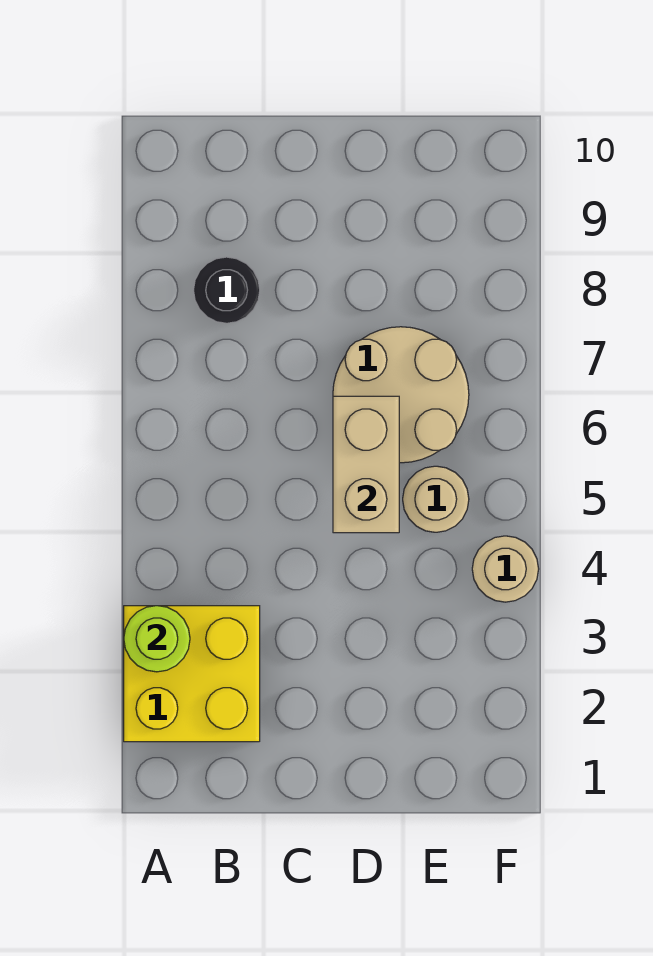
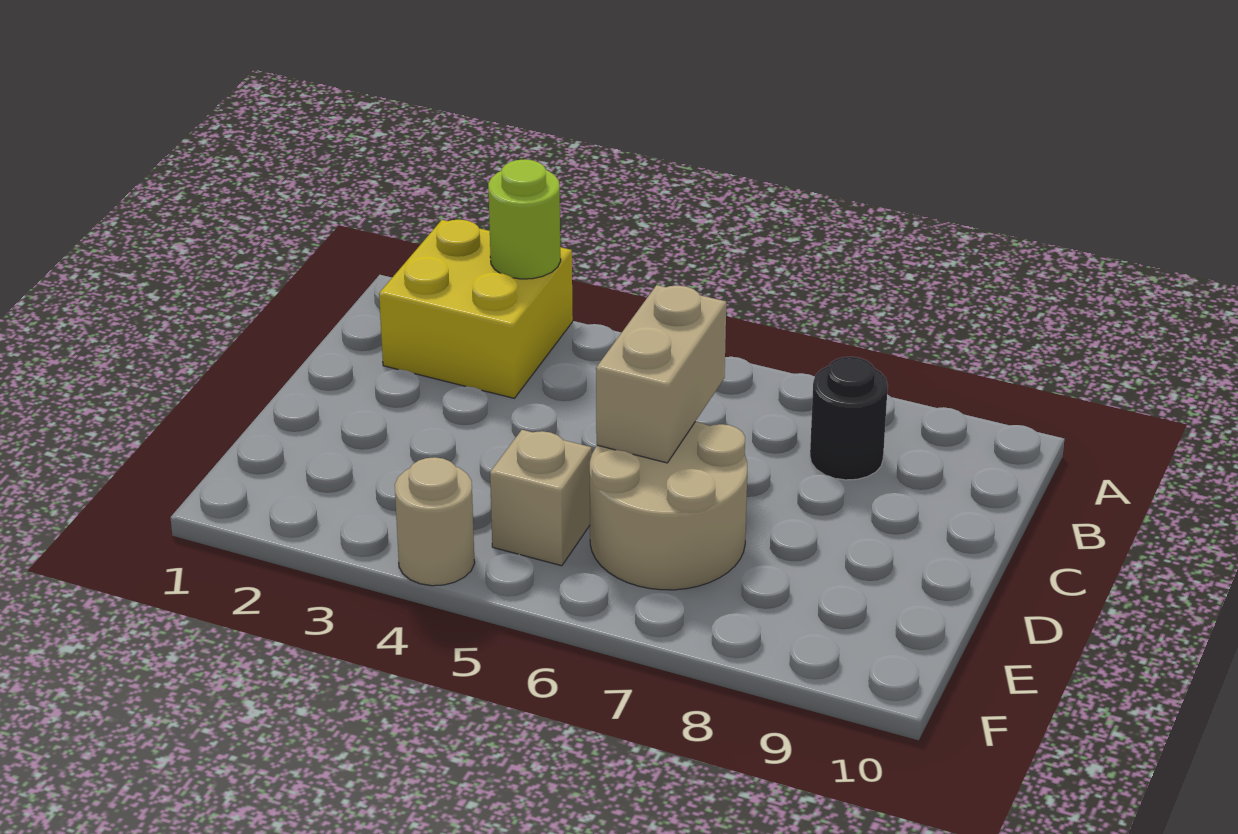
tan brick D5:D6 level 2 -> tan brick C6:D6 level 2
tan round brick E5 level 1 -> tan brick E5 level 1

